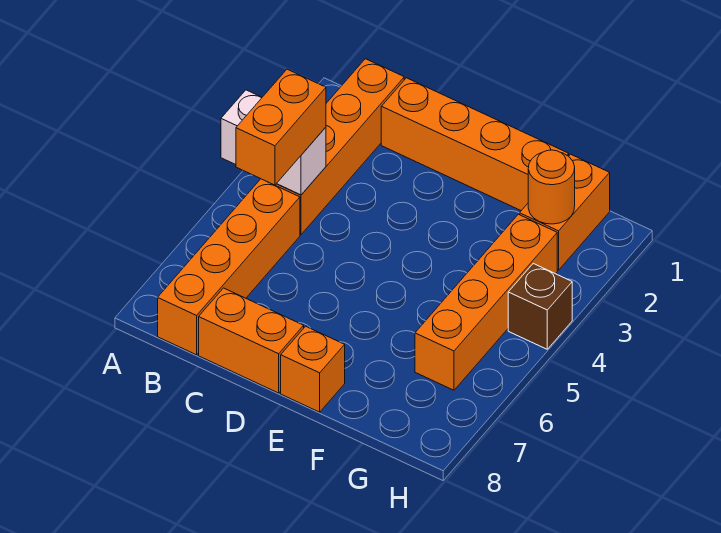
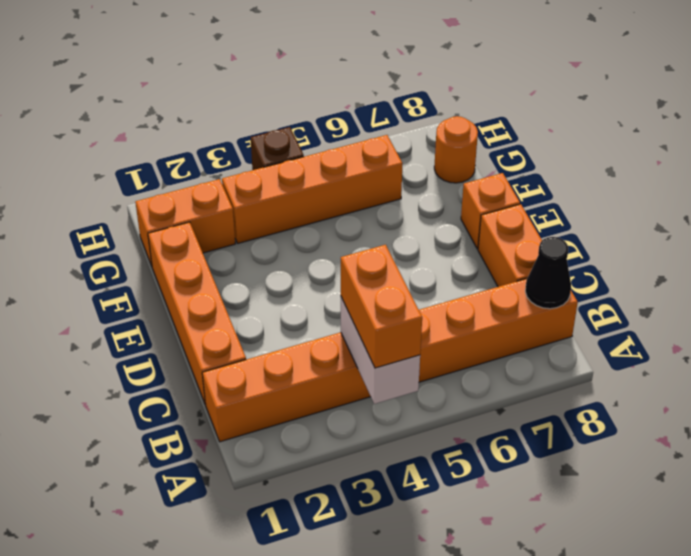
orange brick B4:B5 level 3 -> orange brick A4:B4 level 3
none -> black cone B8 level 2
orange round brick G2 level 2 -> orange round brick G8 level 1

